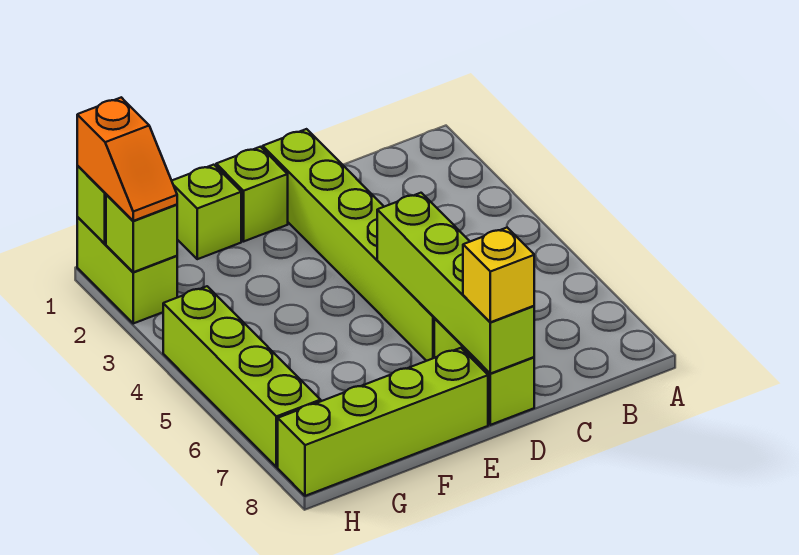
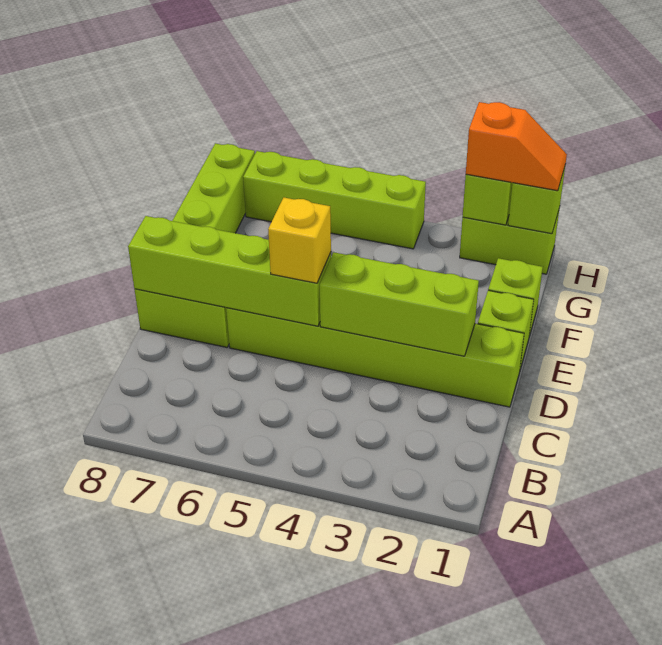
none -> lime brick D2:D4 level 2
yellow brick D8 level 3 -> yellow brick D5 level 3
orange slope H1:H2 level 3 top 1 -> orange slope H1:H2 level 3 top 2

